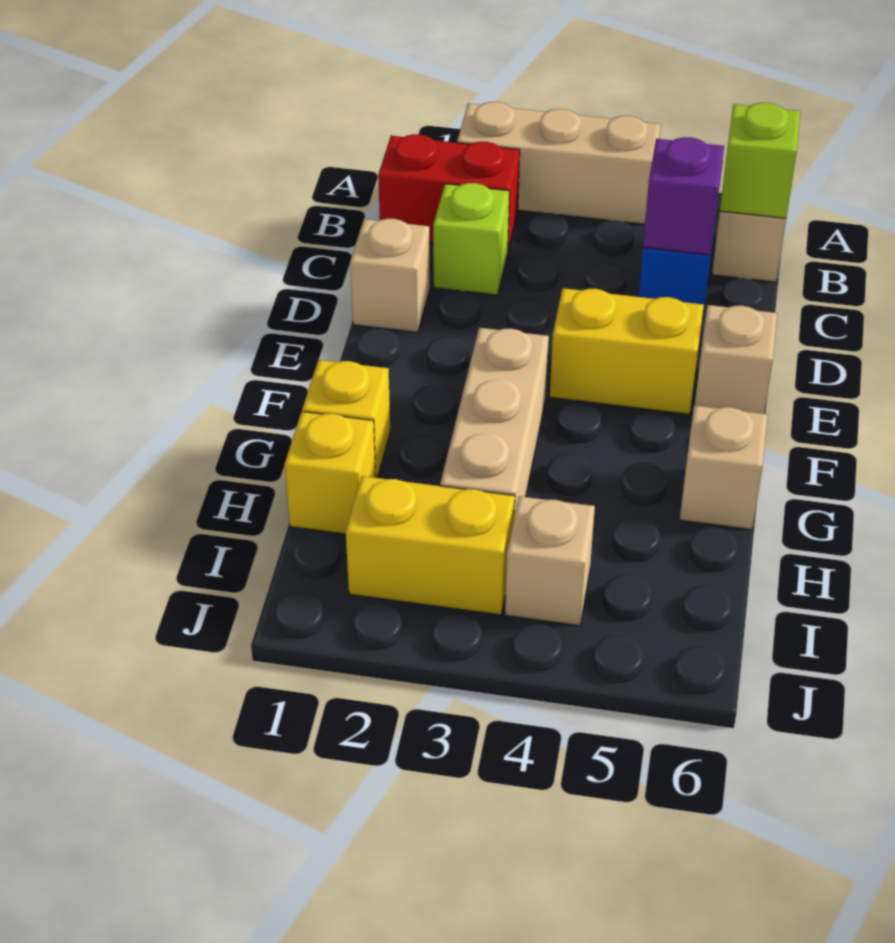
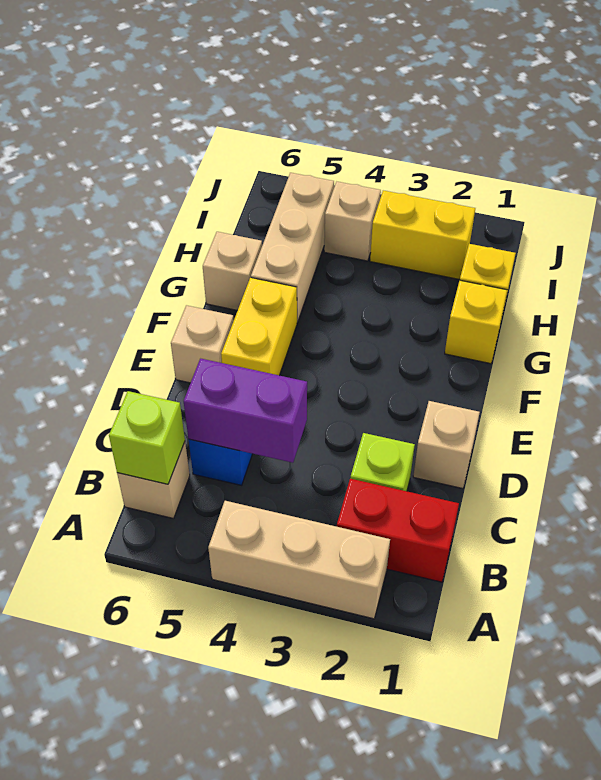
purple brick C5 level 2 -> purple brick C4:C5 level 2
yellow brick E4:E5 level 1 -> yellow brick E5:F5 level 1
tan brick F3:H3 level 1 -> tan brick G5:I5 level 1

